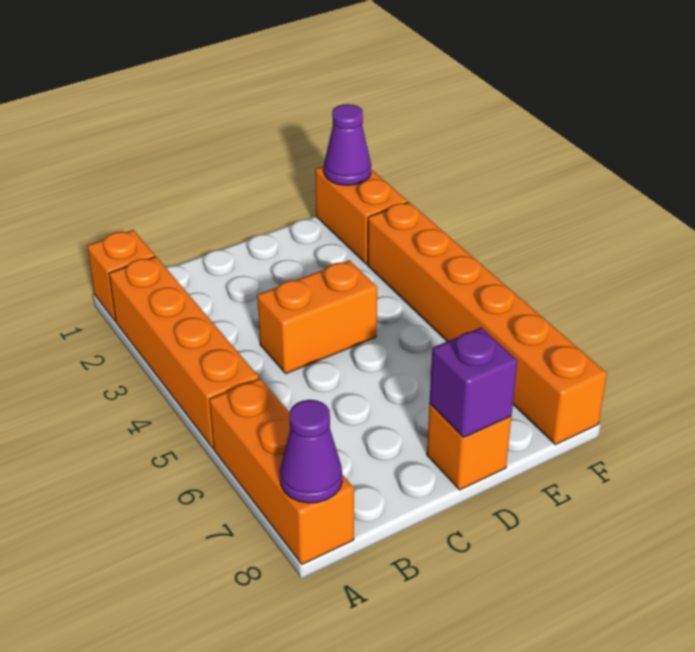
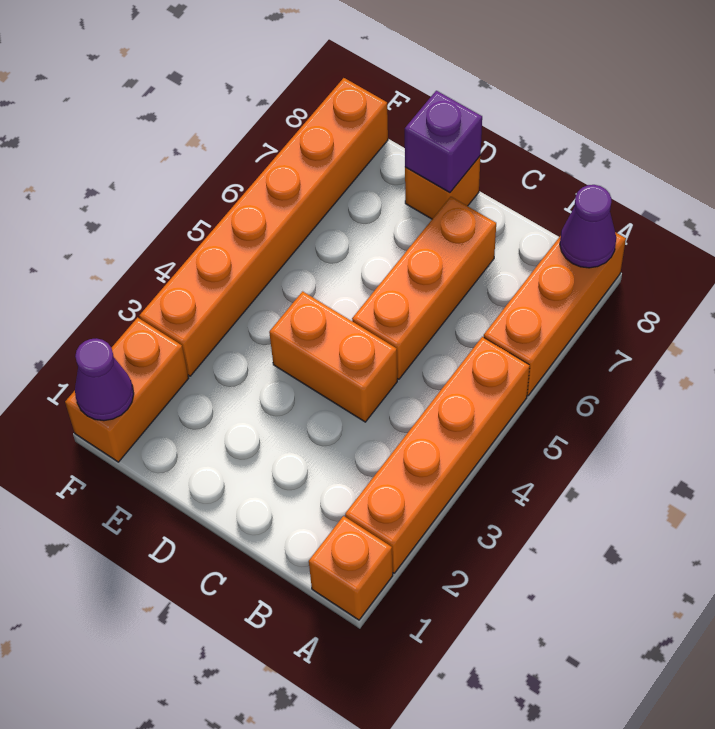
none -> orange brick C5:C7 level 1

